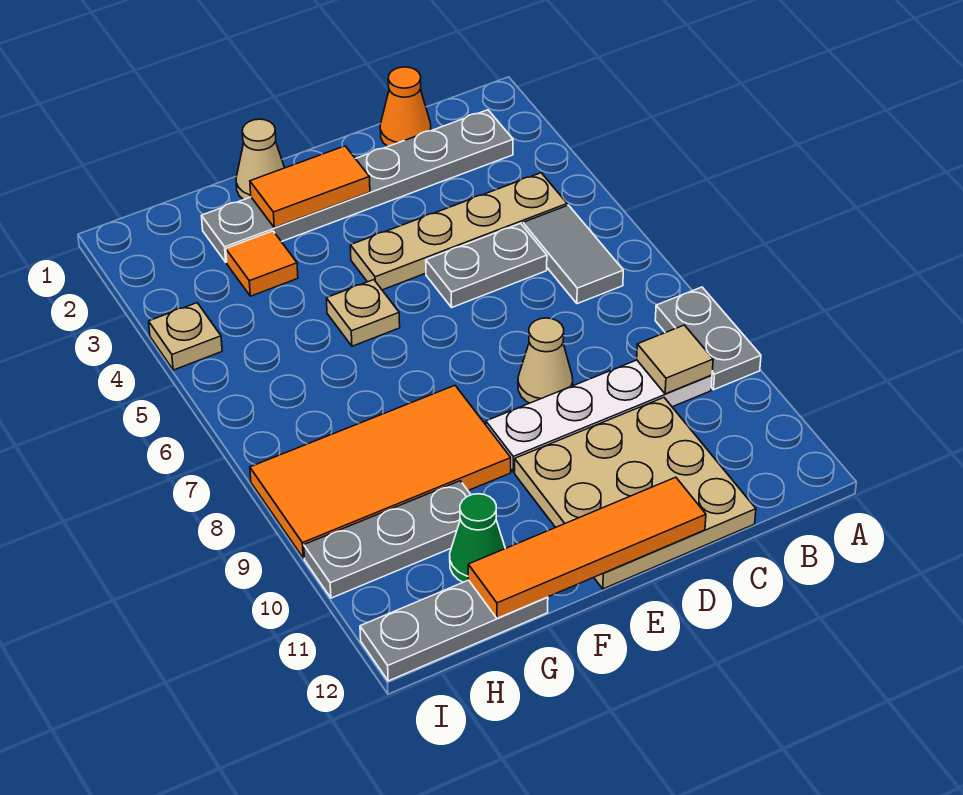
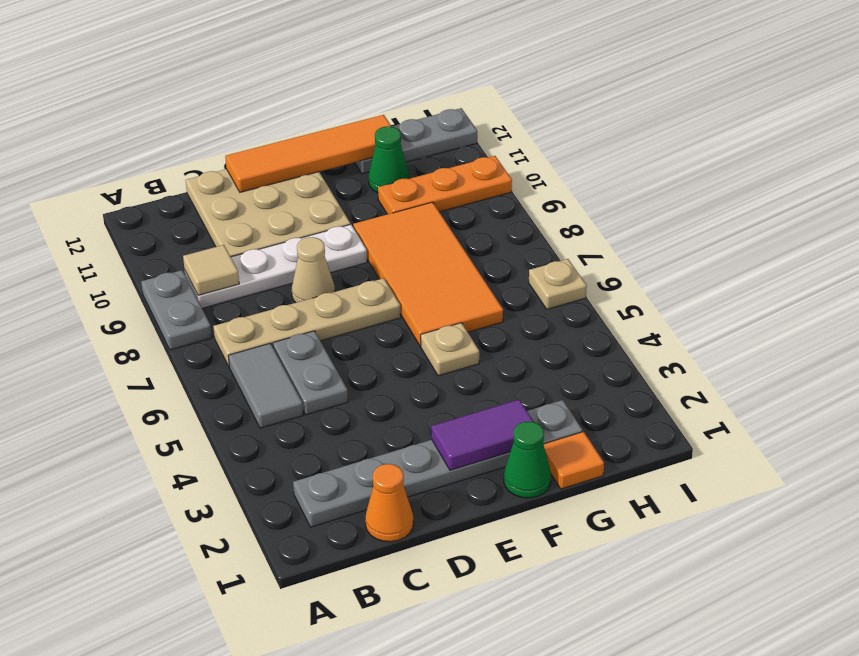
tan plate B4:E4 level 1 -> tan plate B7:E7 level 1
grey plate C5:D5 level 1 -> grey plate C5:C6 level 1
orange tile E2:F2 level 2 -> purple tile E2:F2 level 2
tan cone F1 level 1 -> green cone F1 level 1
orange tile F8:I9 level 1 -> orange tile F6:G9 level 1
orange tile G3 level 1 -> orange tile G1 level 1
grey plate G10:I10 level 1 -> orange plate G10:I10 level 1
tan plate I4 level 1 -> tan plate I6 level 1

